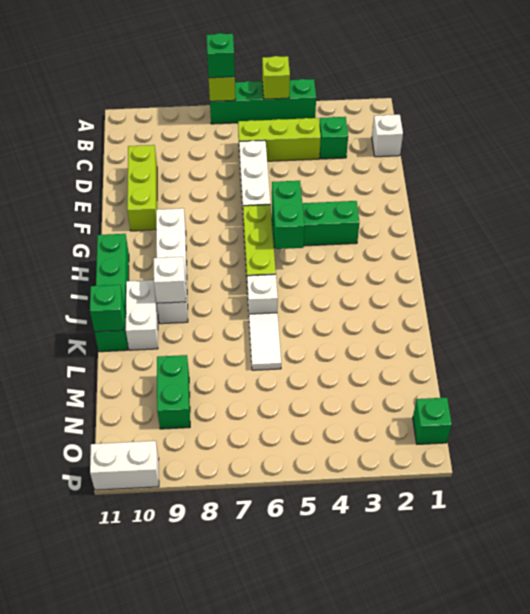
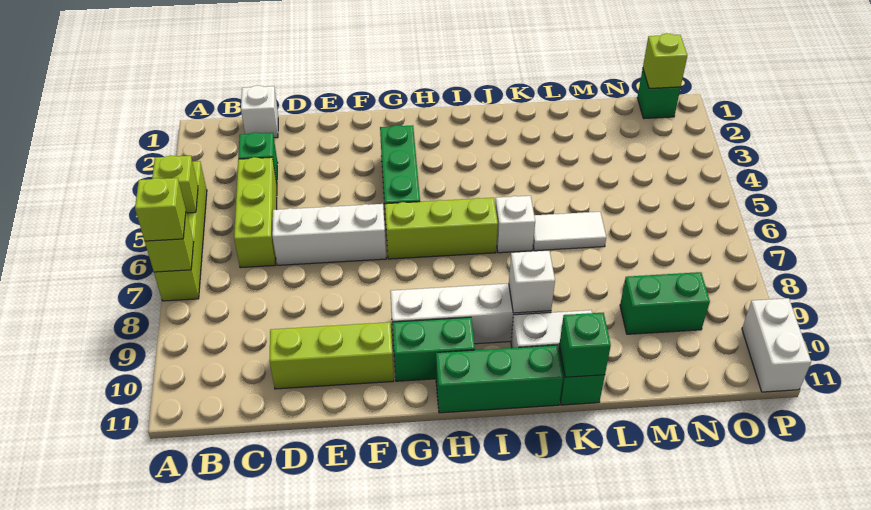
green brick A4:A7 level 1 -> lime brick A4:A7 level 1
green brick A7 level 3 -> lime brick A7 level 3
green brick G5:H5 level 2 -> green brick G10:H10 level 1
none -> lime brick O1 level 2

